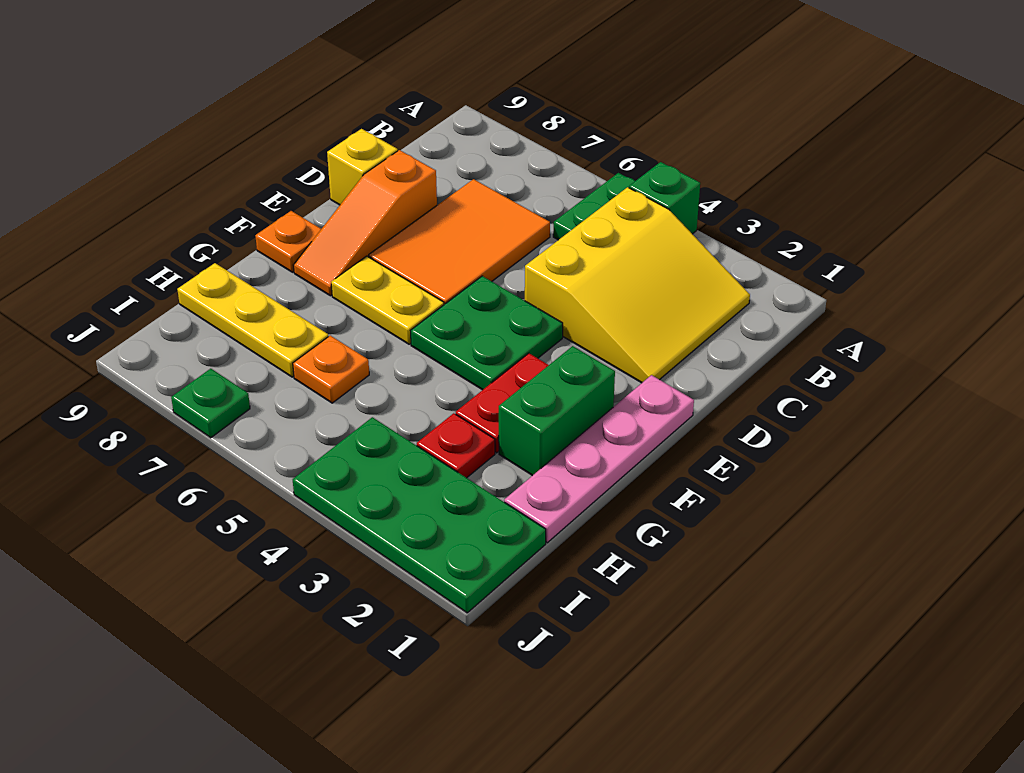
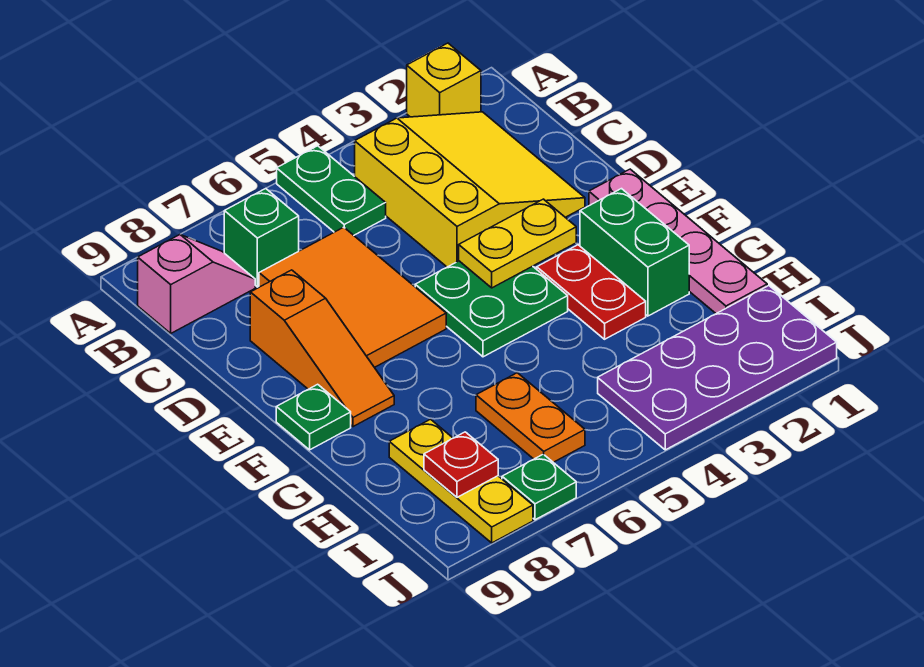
green brick A4 level 1 -> green brick B7 level 1
none -> pink slope B8:B9 level 1 top 9
yellow brick D9 level 1 -> yellow brick A2 level 1
yellow plate F6:F7 level 1 -> yellow plate E3:E4 level 2
orange plate F9 level 1 -> green plate F9 level 1
red plate H3 level 1 -> red plate I8 level 2
orange plate H6 level 1 -> orange plate H6:I6 level 1
yellow plate H7:H9 level 1 -> yellow plate H8:J8 level 1
green plate I1:J4 level 1 -> purple plate I1:J4 level 1

